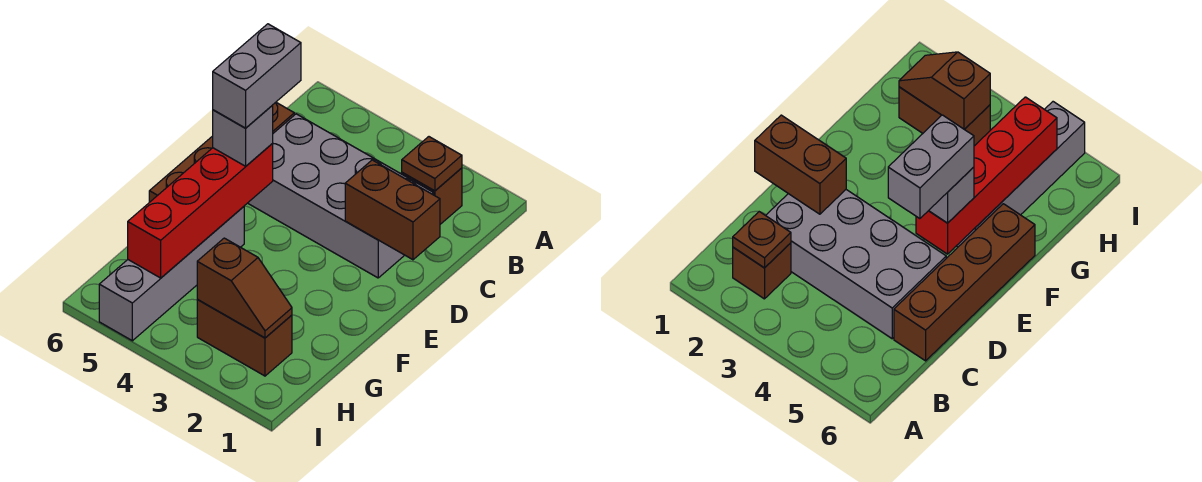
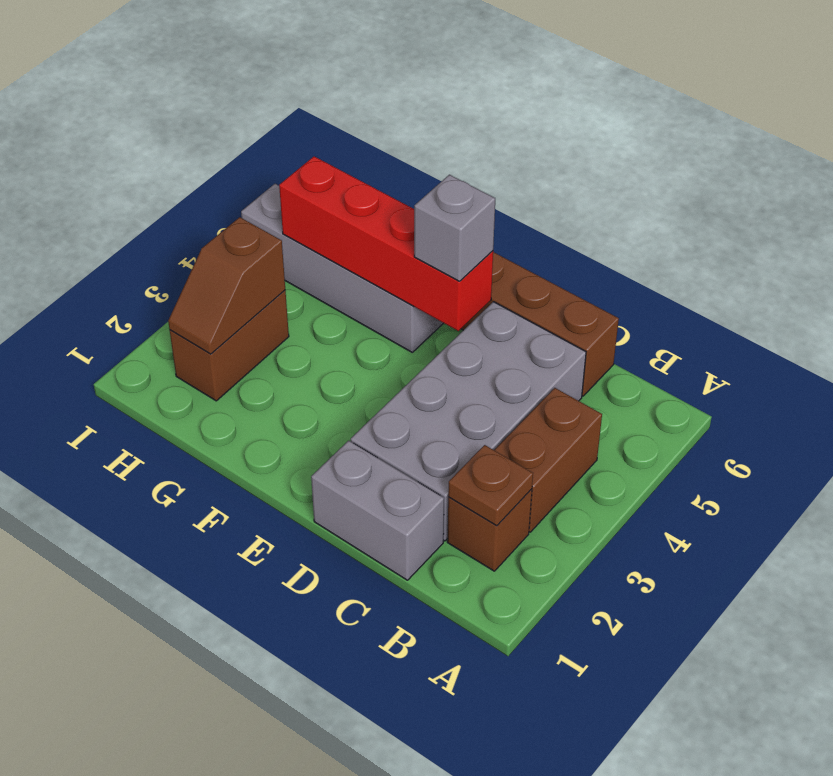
brown brick D1:D2 level 2 -> brown brick B3:B4 level 1
grey brick D5:E5 level 4 -> grey brick C1:D1 level 1

